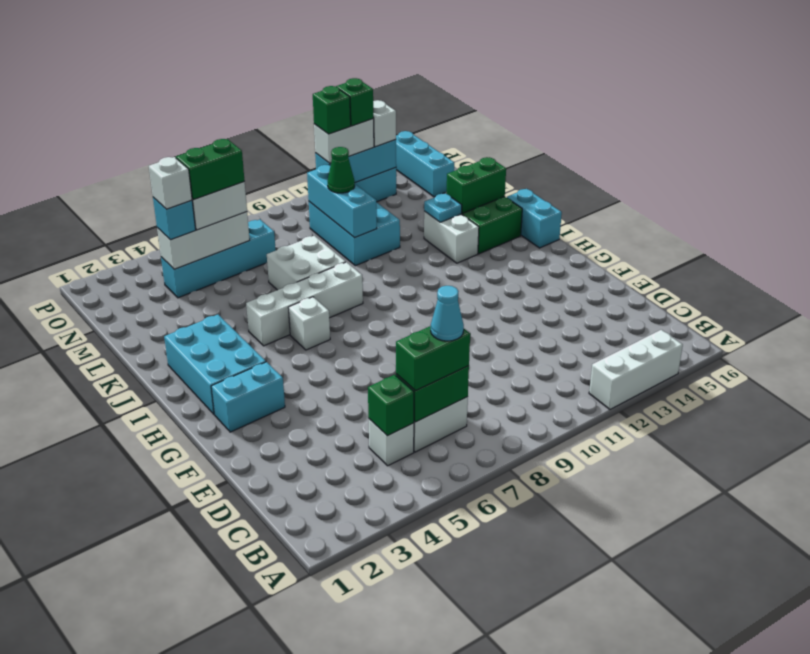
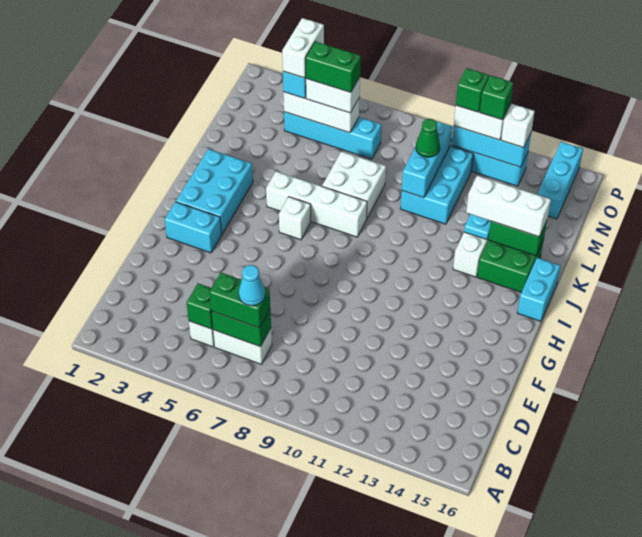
white brick A12:A14 level 1 -> white brick K13:K15 level 3
white brick N4 level 4 -> white brick N4:O4 level 4

